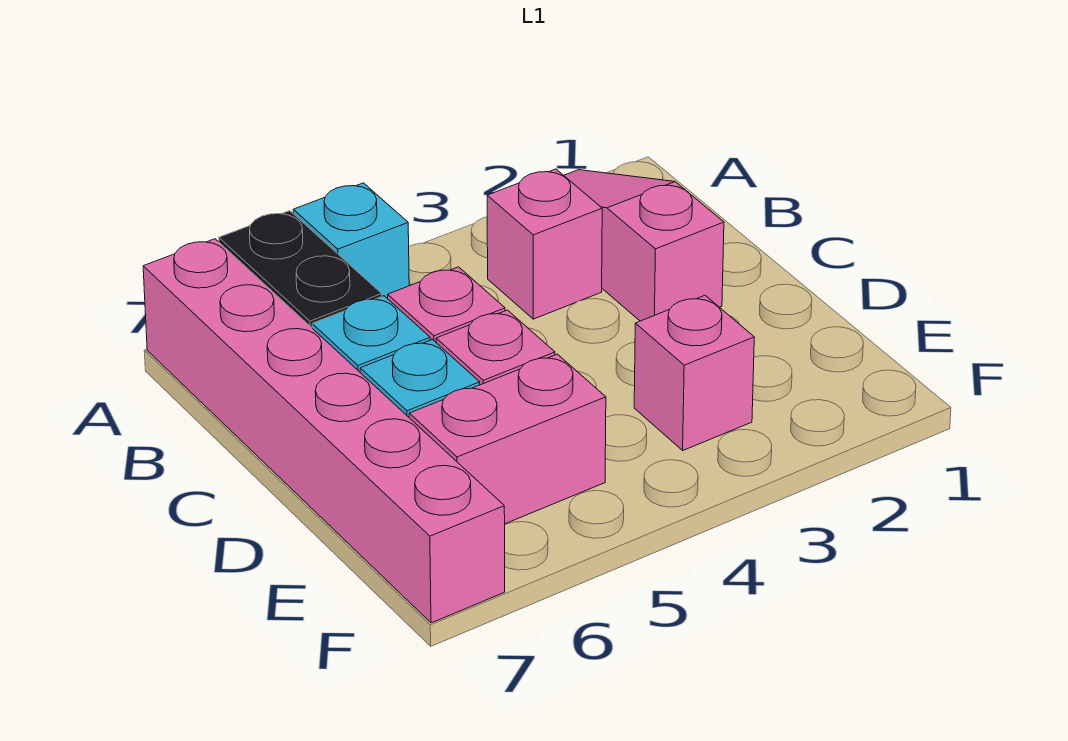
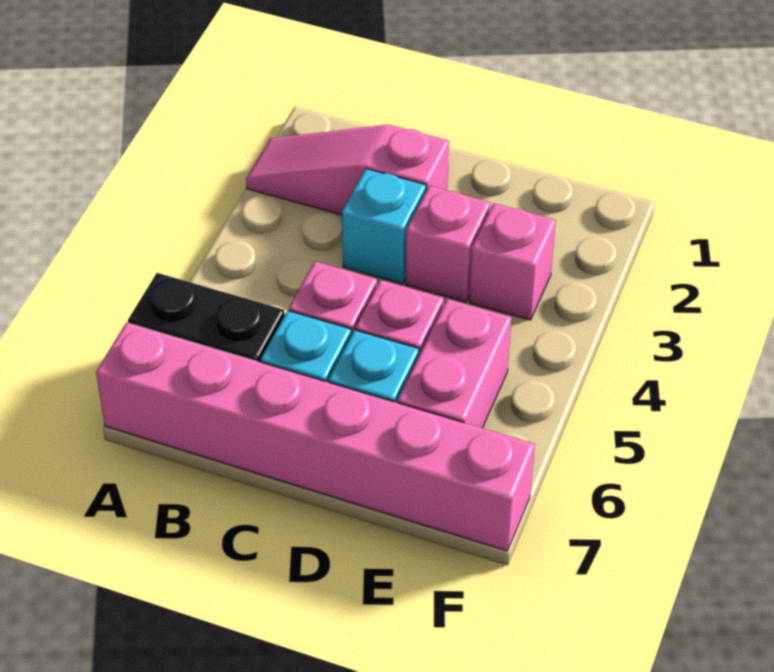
cyan brick A5 level 1 -> cyan brick C3 level 1
pink brick B3 level 1 -> pink brick D3 level 1

